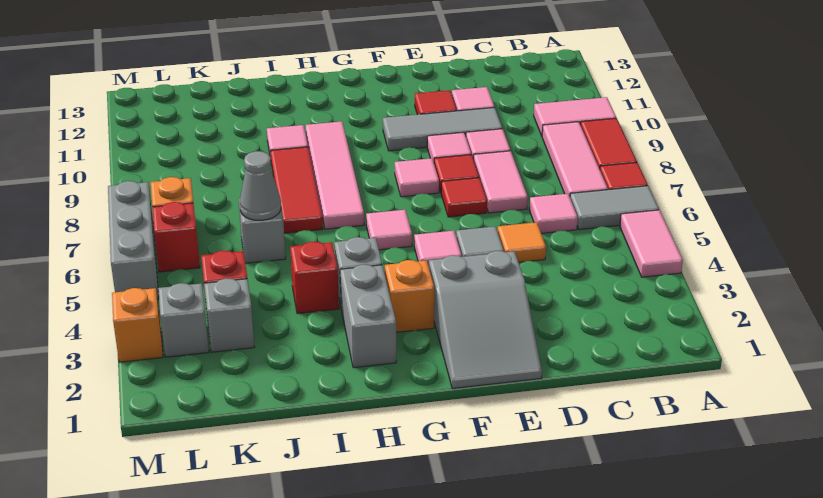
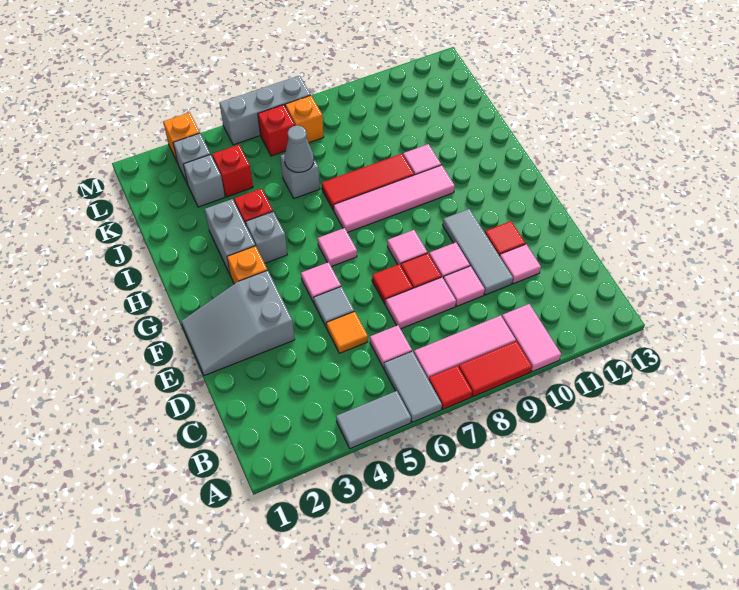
pink tile A4:A5 level 1 -> grey tile A4:A5 level 1
grey brick H2:H3 level 1 -> grey brick H3:I3 level 1

